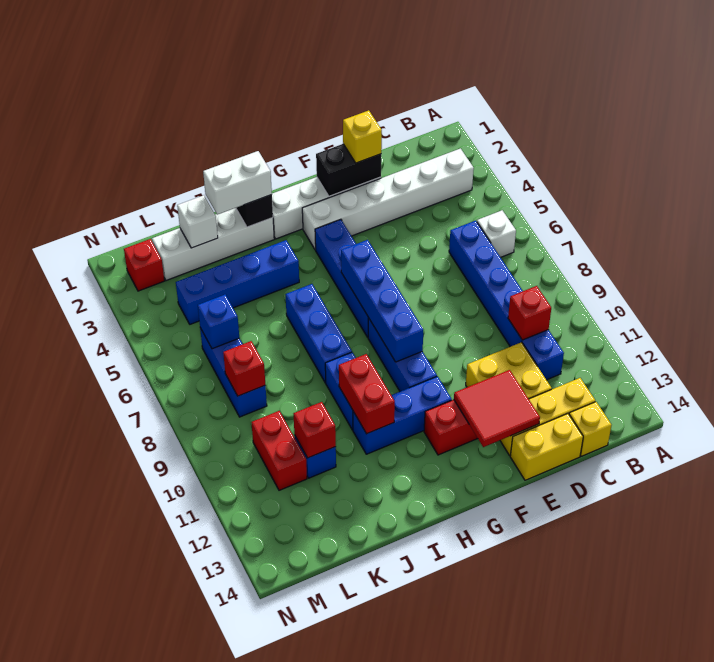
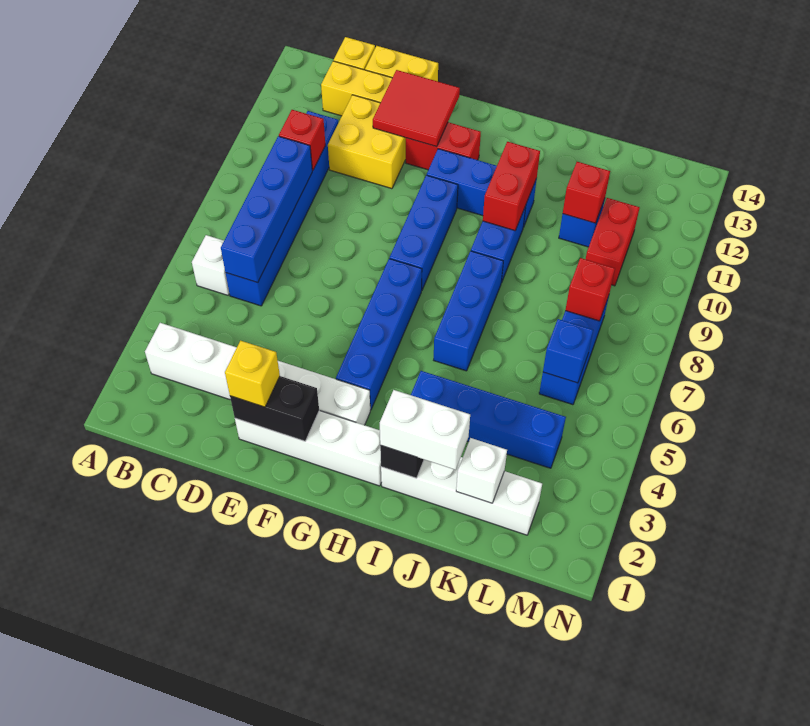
blue brick G6:G9 level 2 -> blue brick C6:C9 level 2
red brick M2 level 1 -> none

